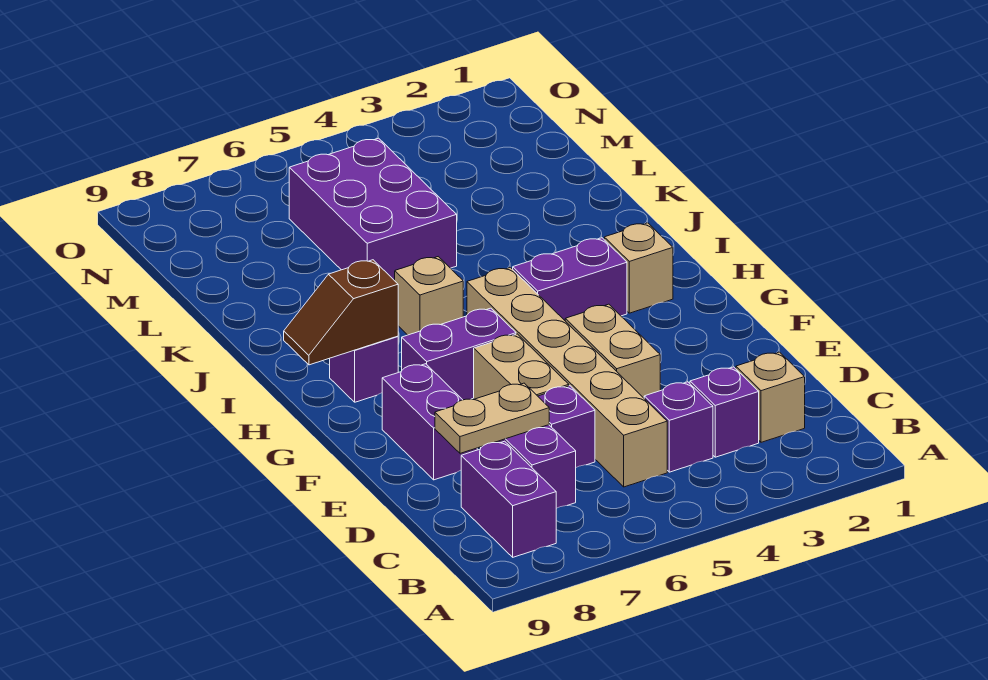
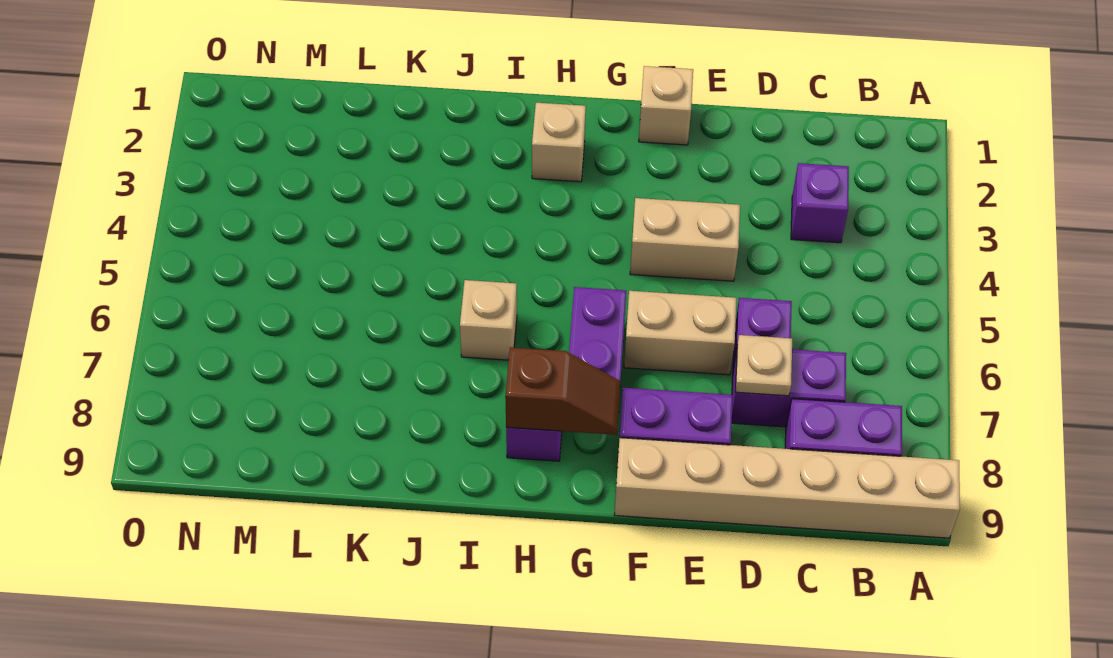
tan brick C2 level 1 -> tan brick F1 level 1
purple brick C4 level 1 -> none
tan brick C5:H5 level 1 -> tan brick A9:F9 level 1
tan plate D7:D8 level 2 -> tan plate D7 level 2
purple brick H3:H4 level 1 -> none
brown slope H8:H9 level 2 top 8 -> brown slope G8:H8 level 2 top H
purple brick K5:M6 level 1 -> none

